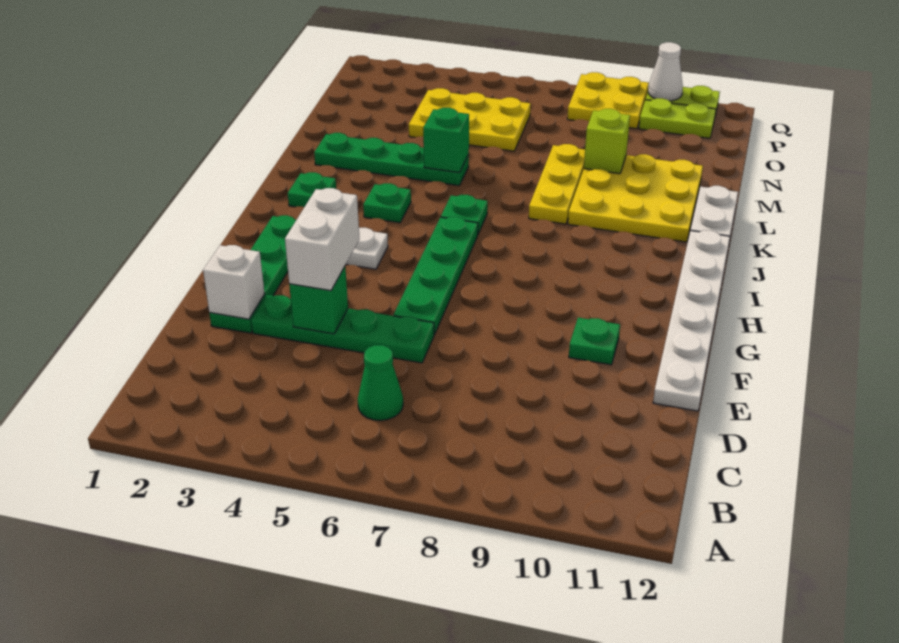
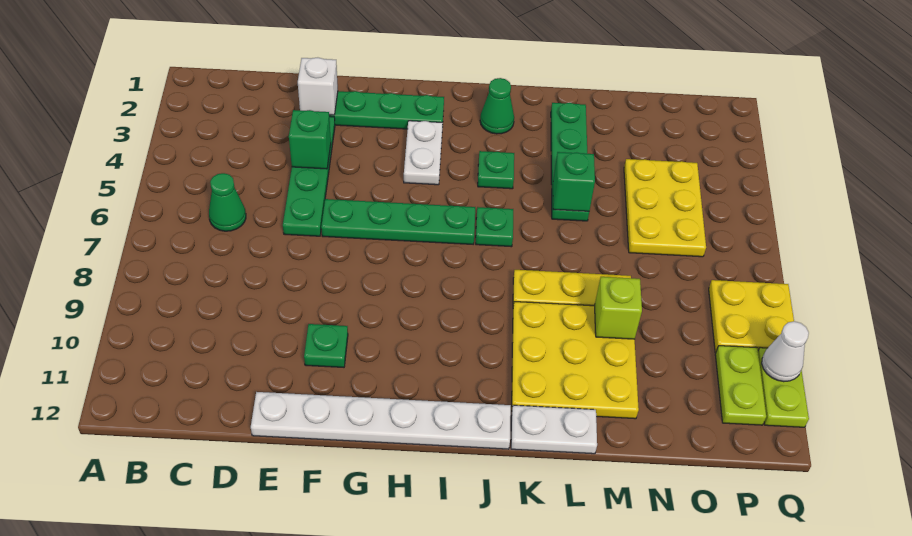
white brick E4:F4 level 3 -> none
green plate J2 level 1 -> green cone J2 level 1

